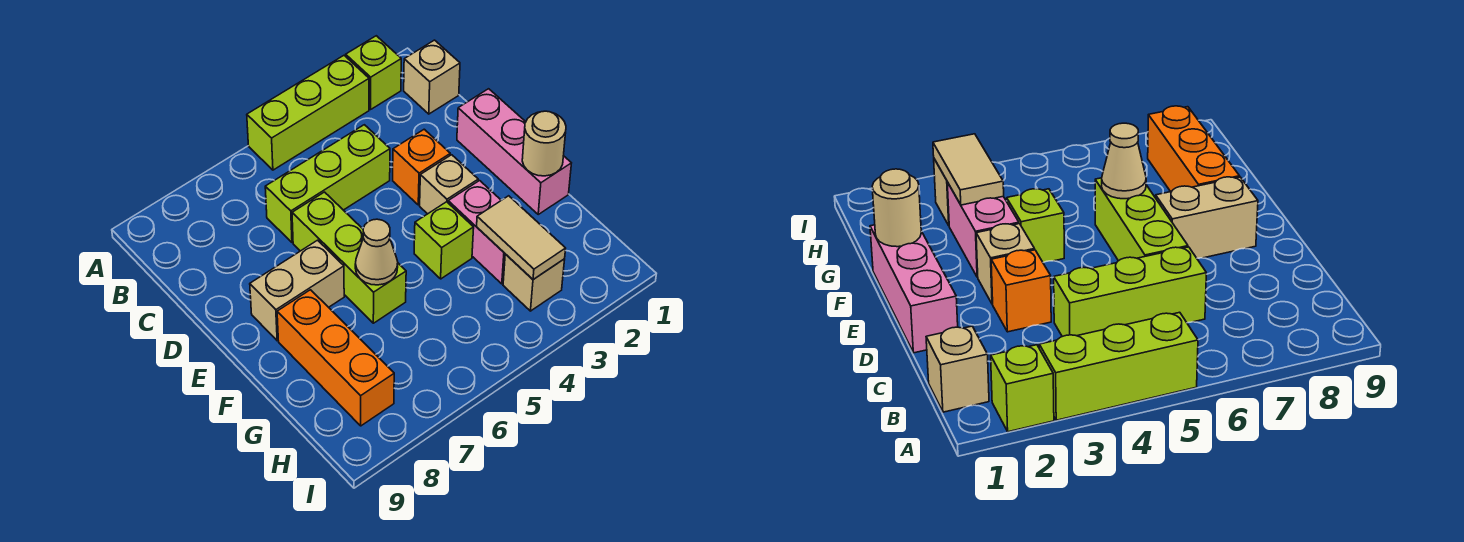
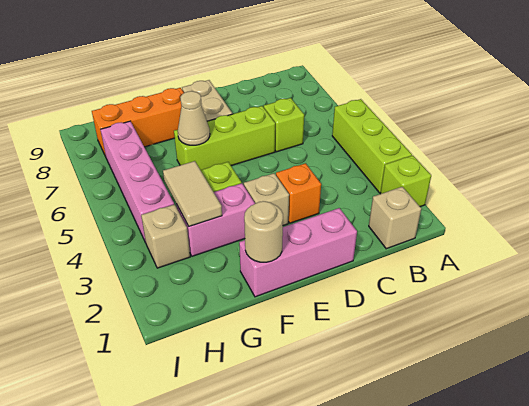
lime brick C4:C6 level 1 -> lime brick C6 level 1
tan tile G3:H3 level 2 -> tan tile G3:G4 level 2
none -> pink brick H4:H7 level 1

